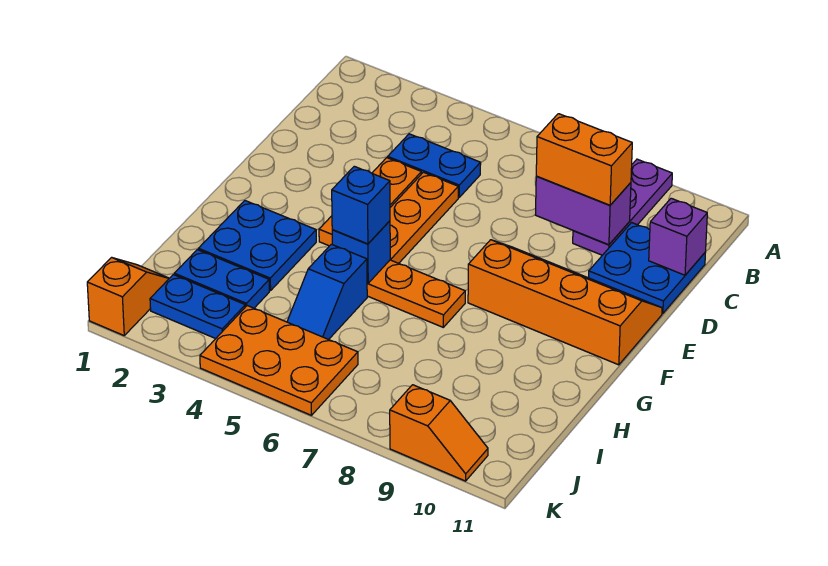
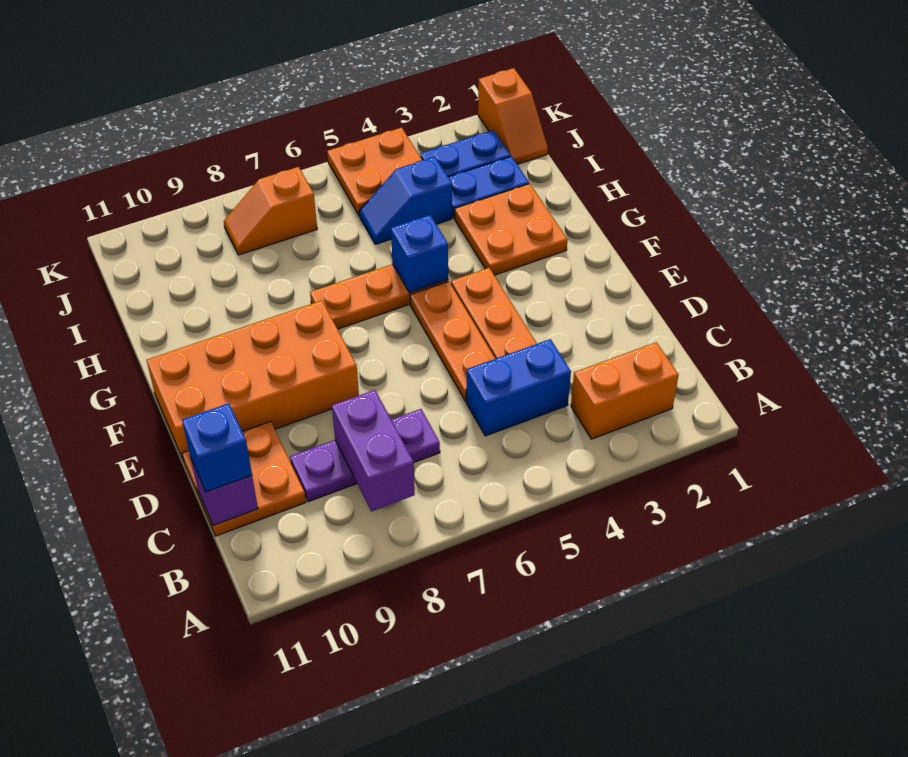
purple plate A9:C9 level 1 -> purple plate C7:C9 level 1
blue plate C4:C5 level 1 -> blue brick C4:C5 level 1
purple brick C8:C9 level 2 -> purple brick B8:C8 level 2
orange brick C8:C9 level 3 -> orange brick B2:B3 level 1
blue plate C10:D11 level 1 -> orange plate C10:D11 level 1
orange slope E8:F11 level 1 top F -> orange brick E8:F11 level 1
blue plate G2:H3 level 1 -> orange plate G2:H3 level 1
blue brick G5 level 3 -> blue brick C11 level 3
blue slope H5:I5 level 1 top H -> blue slope I4:I5 level 1 top 4
orange plate J4:K6 level 1 -> orange plate J4:K5 level 1
orange slope K9:K10 level 1 top 9 -> orange slope J7:J8 level 1 top 7

